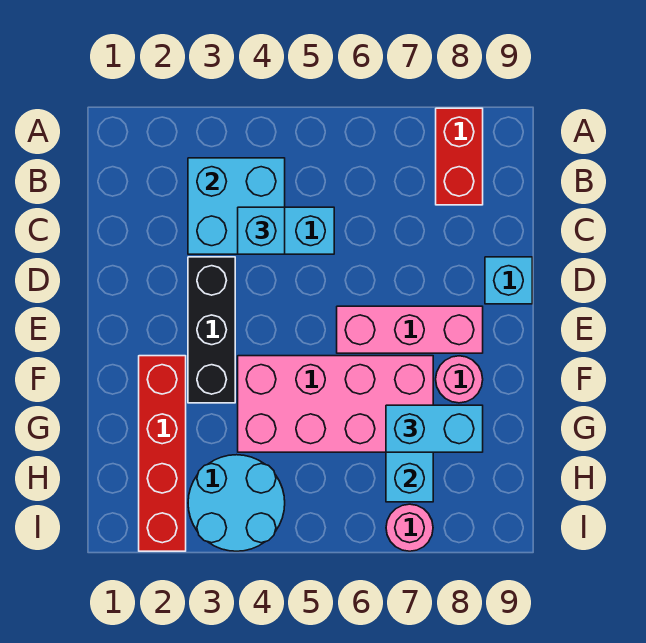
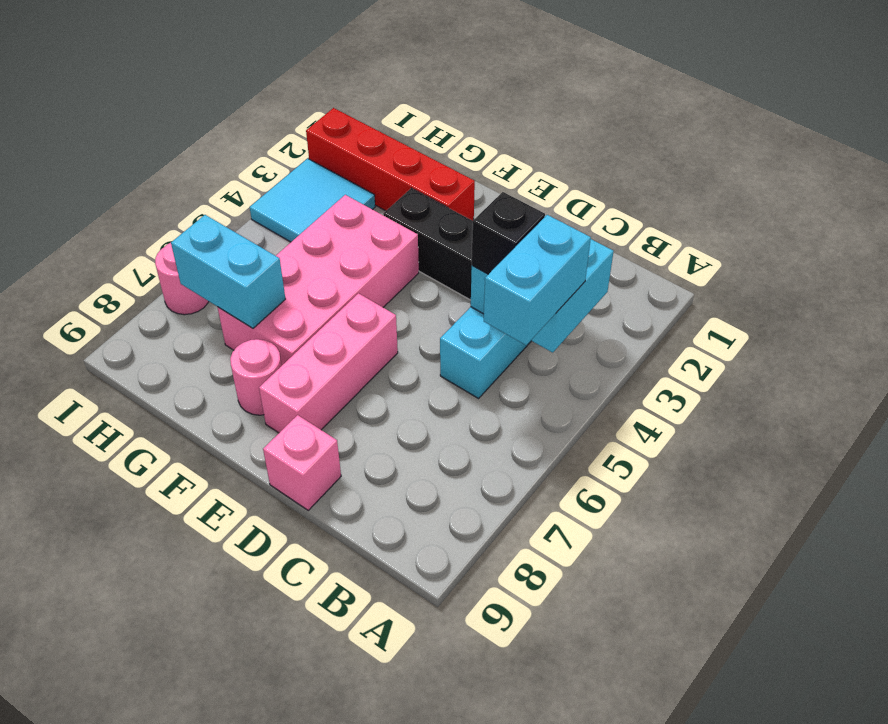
red brick A8:B8 level 1 -> none
cyan brick C4 level 3 -> black brick C4 level 3
cyan brick D9 level 1 -> pink brick D9 level 1
cyan brick G7:G8 level 3 -> cyan brick B4:B5 level 3
cyan round brick H3:I4 level 1 -> cyan tile H3:I4 level 1

